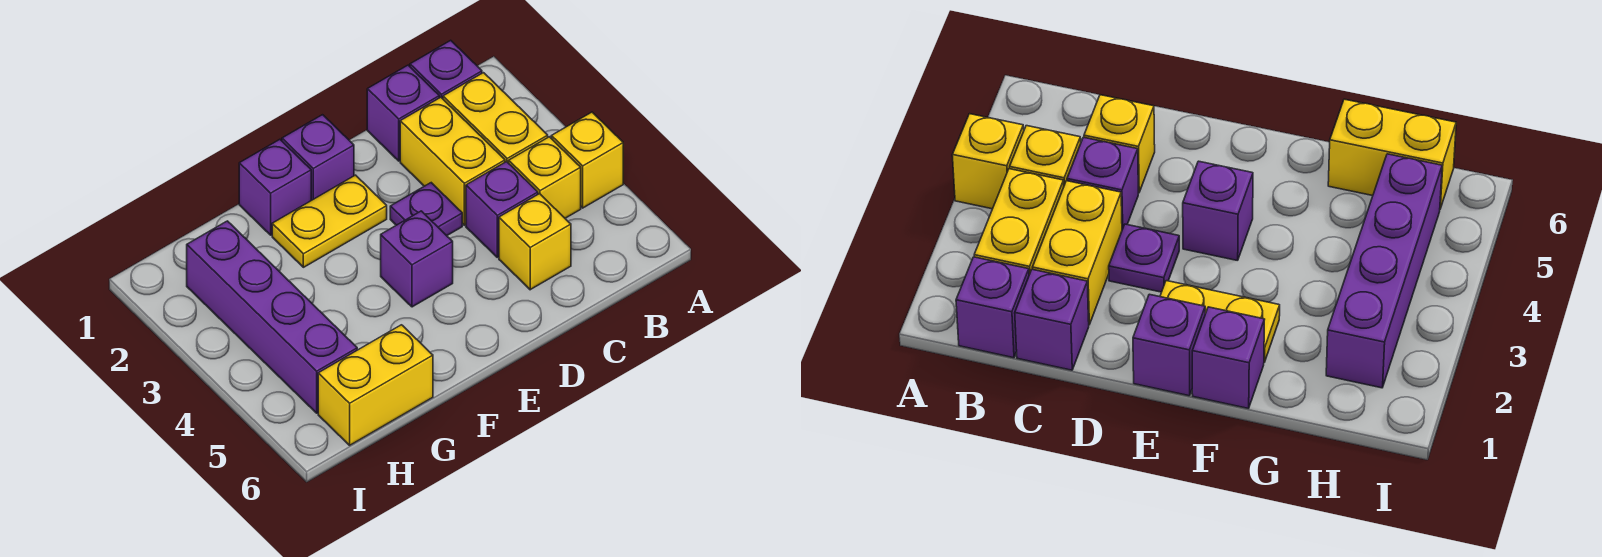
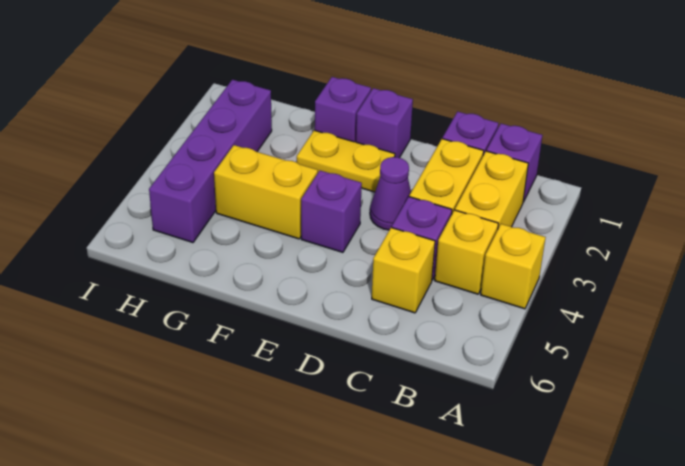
purple plate D3 level 1 -> purple cone D3 level 1
yellow brick G6:H6 level 1 -> yellow brick F4:G4 level 1

